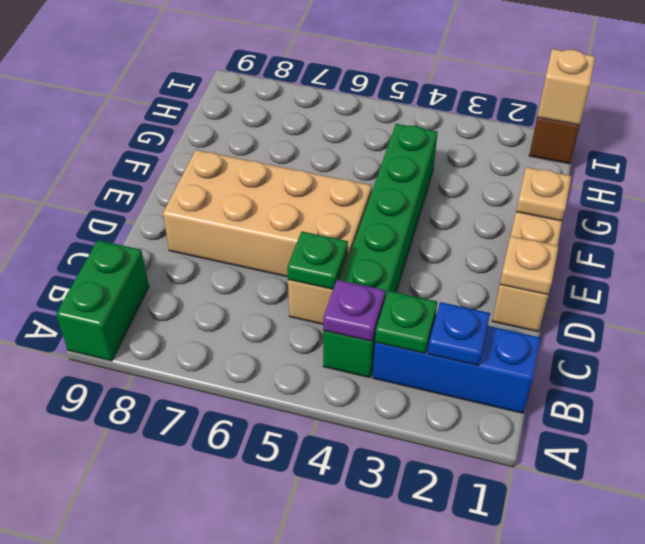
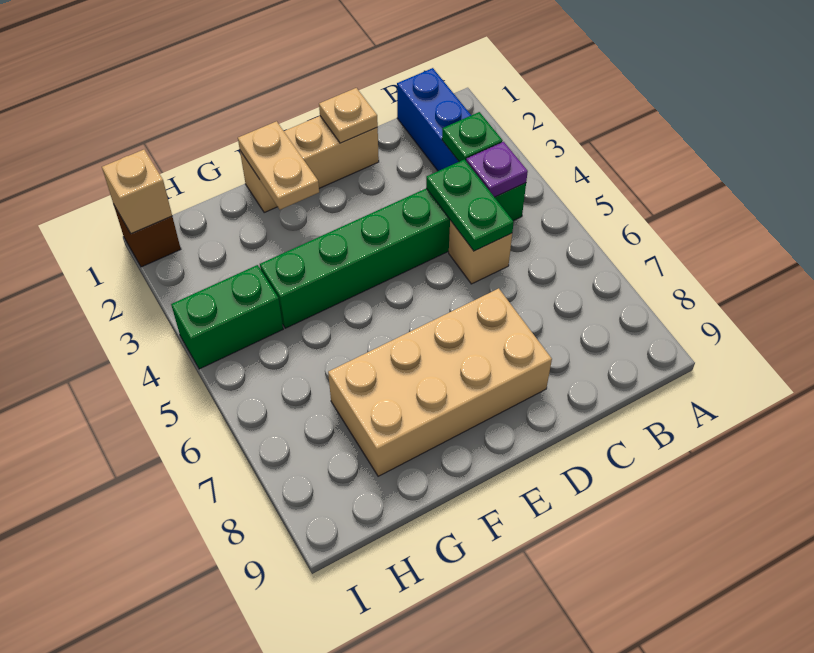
green brick A9:B9 level 1 -> green brick H4:I4 level 1
blue plate B2 level 2 -> none
green plate C5 level 2 -> green plate C4:C5 level 2
tan brick D5:E8 level 1 -> tan brick D7:G8 level 1
tan plate F1 level 2 -> tan plate F1:F2 level 2

